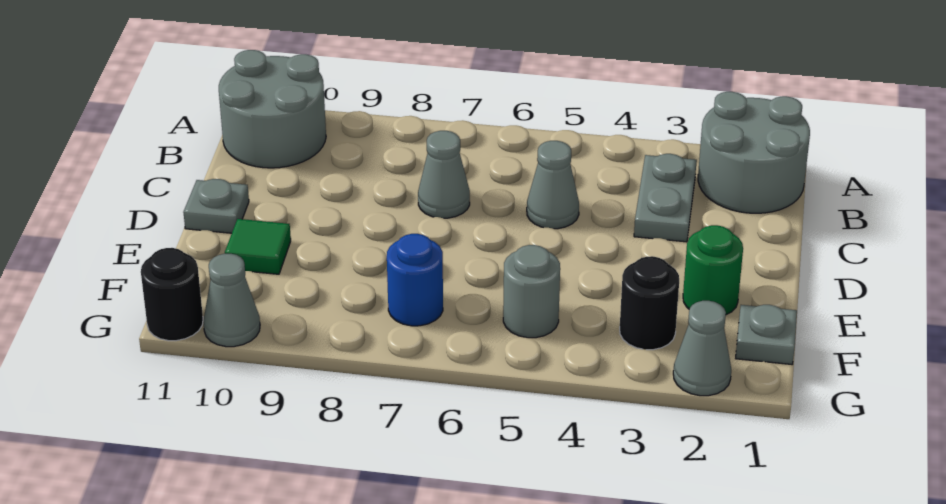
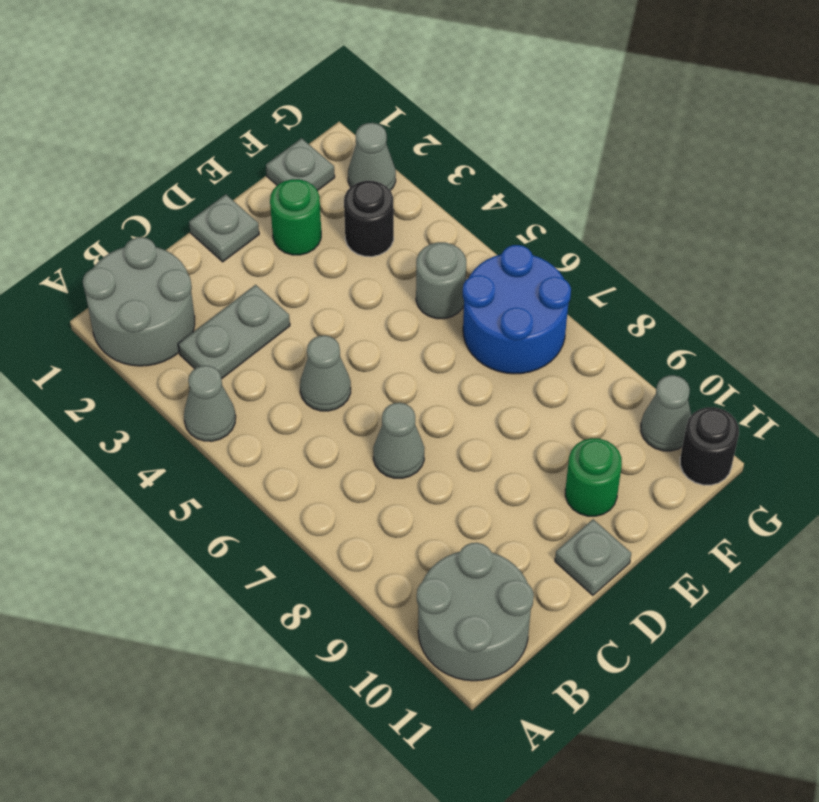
none -> grey cone A4 level 1
none -> grey plate D1 level 1
green tile E10 level 1 -> green round brick E10 level 1
blue round brick F7 level 1 -> blue round brick F6:G7 level 1

